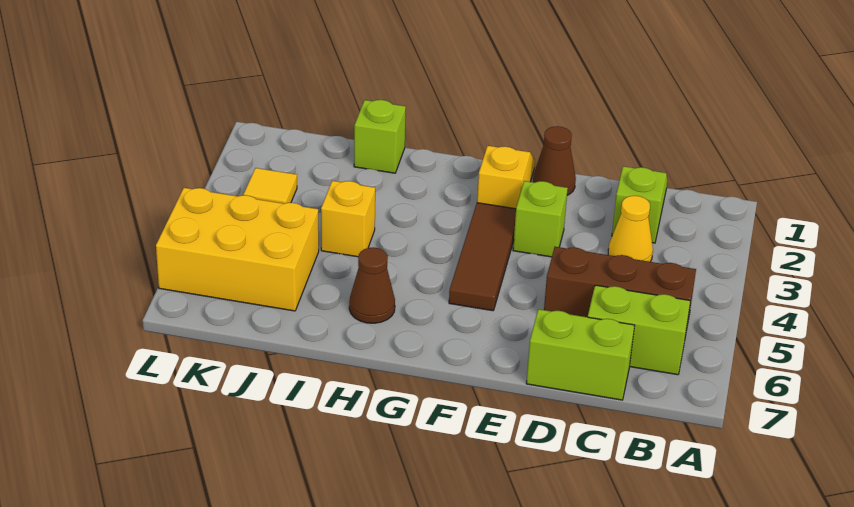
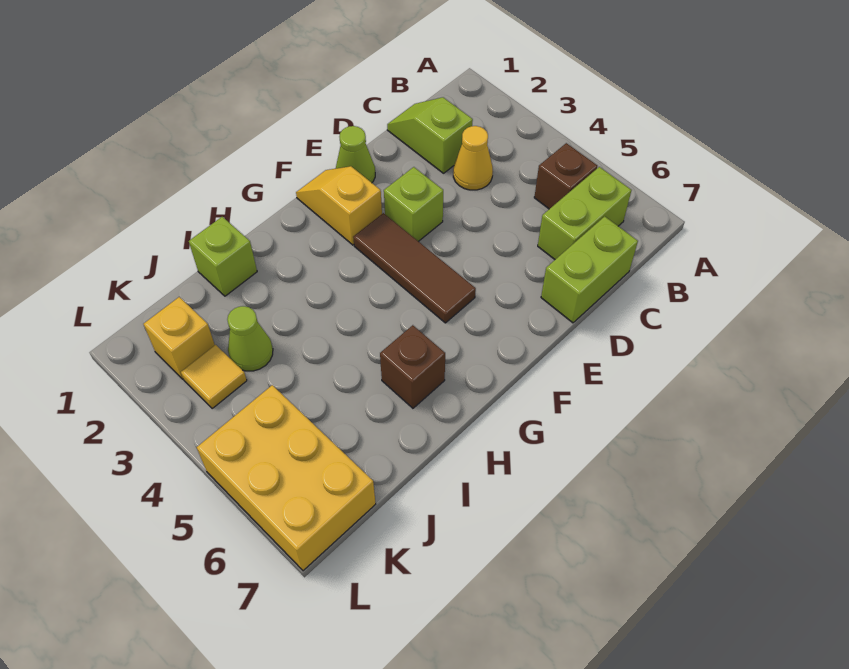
brown brick B5:D5 level 1 -> brown brick B5 level 1
brown cone E1 level 1 -> lime cone E1 level 1
brown cone H6 level 1 -> brown brick H6 level 1
yellow brick I4 level 1 -> yellow brick K2 level 1
none -> lime cone J3 level 1
yellow brick J5:L6 level 1 -> yellow brick K5:L7 level 1

